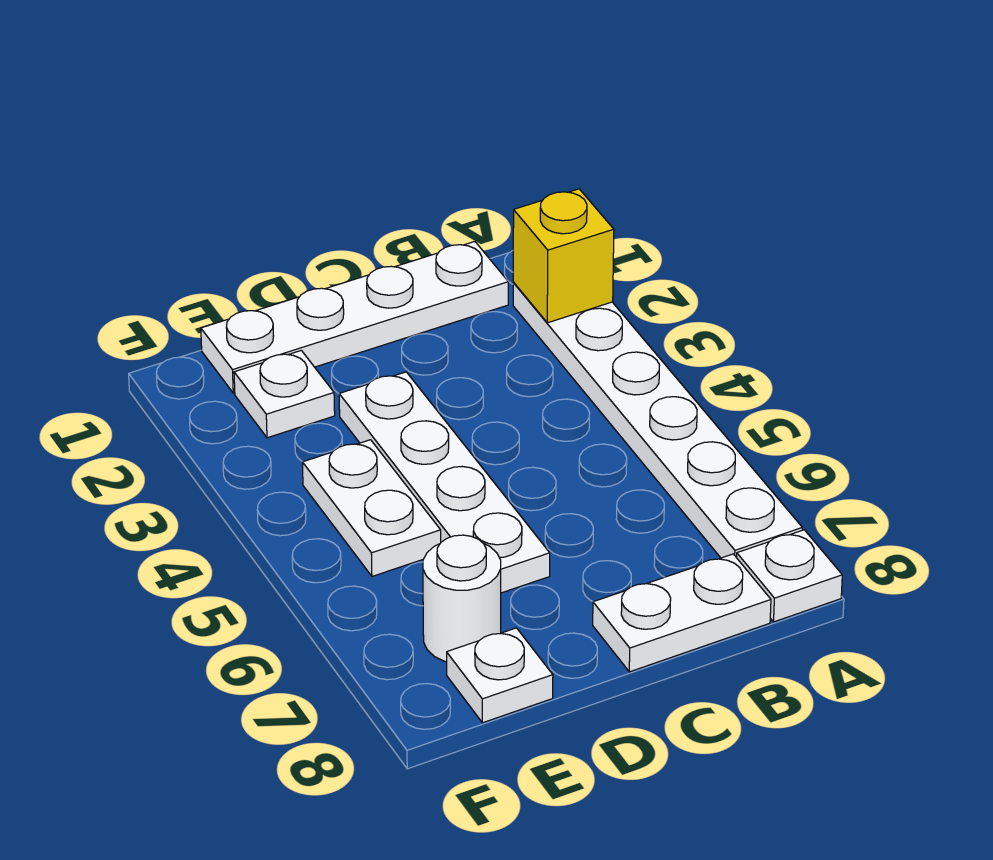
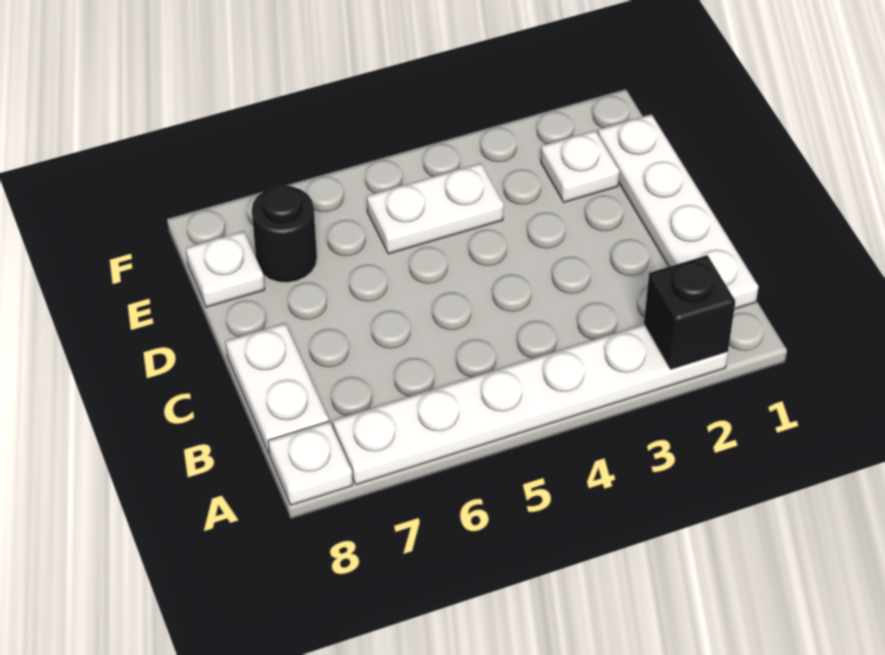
yellow brick A2 level 2 -> black brick A2 level 2
white plate D3:D6 level 1 -> none
white round brick E7 level 1 -> black round brick E7 level 1

